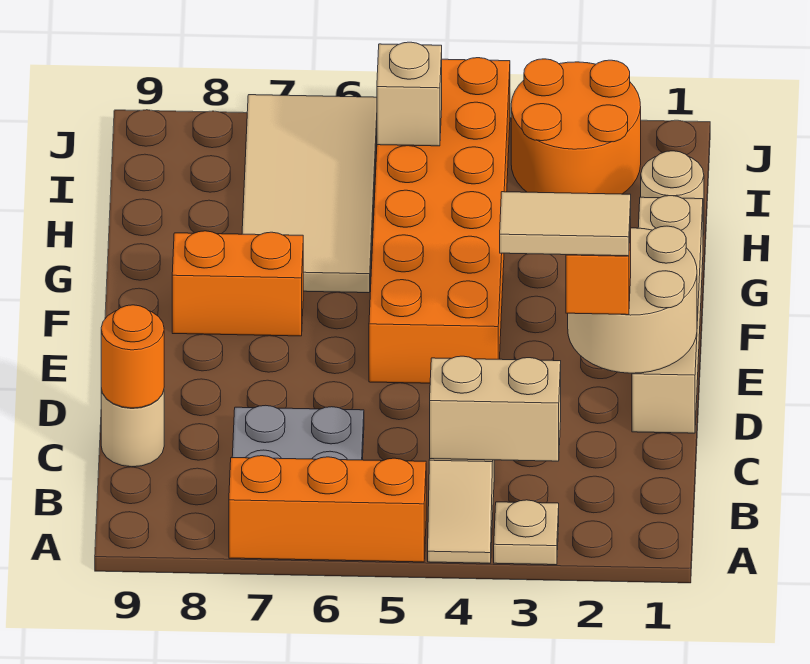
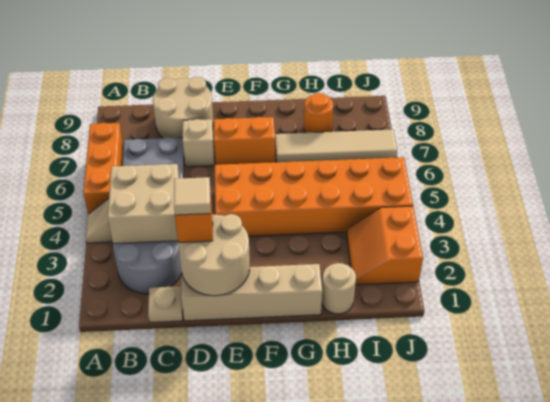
tan plate A3 level 1 -> tan plate C1 level 1
none -> grey round brick B2:C3 level 1
tan brick B3:B4 level 2 -> tan brick B3:C4 level 2
tan round brick C9 level 1 -> tan round brick C8:D9 level 1
orange round brick C9 level 2 -> orange round brick H8 level 1
tan tile D2:D3 level 4 -> tan tile D2 level 4
orange brick F7:F8 level 1 -> orange brick E7:F7 level 1
tan tile G6:J7 level 1 -> tan tile G7:J7 level 1
orange round brick I2:J3 level 1 -> orange slope I2:J3 level 1 top J
tan brick I5 level 2 -> tan brick D7 level 1

